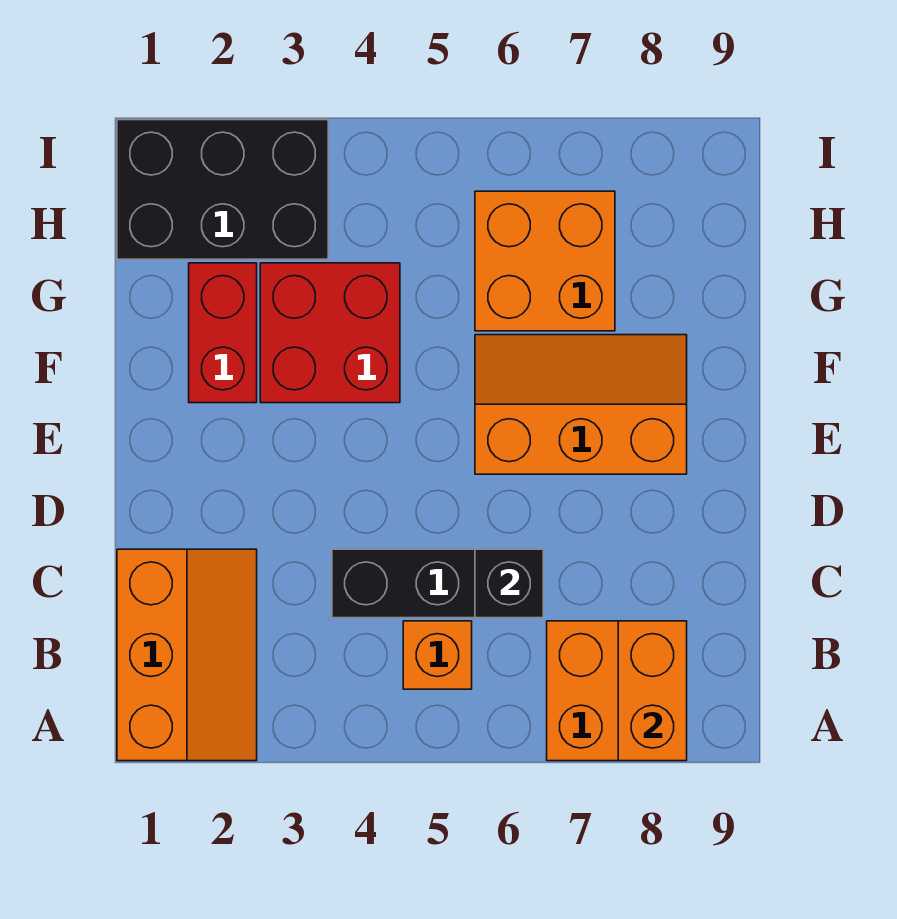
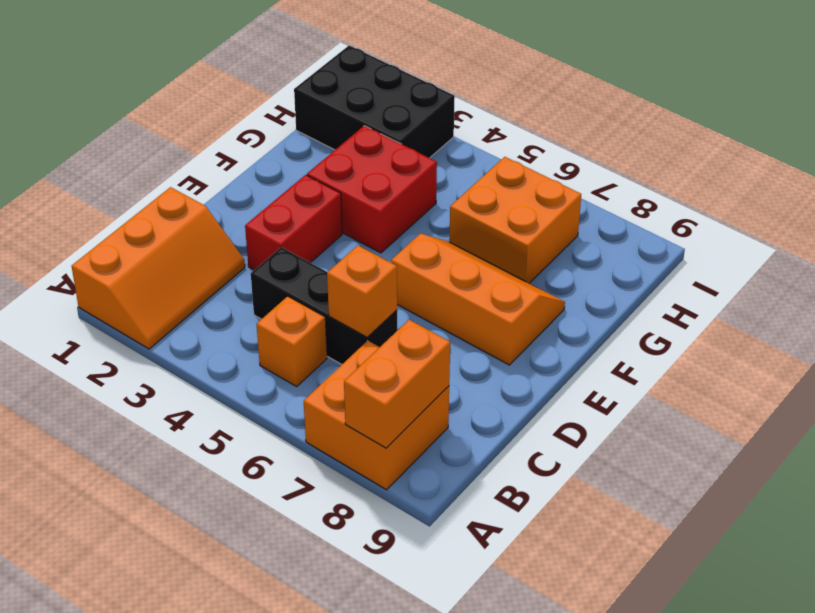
black brick C6 level 2 -> orange brick C6 level 2
red brick F2:G2 level 1 -> red brick D3:E3 level 1

